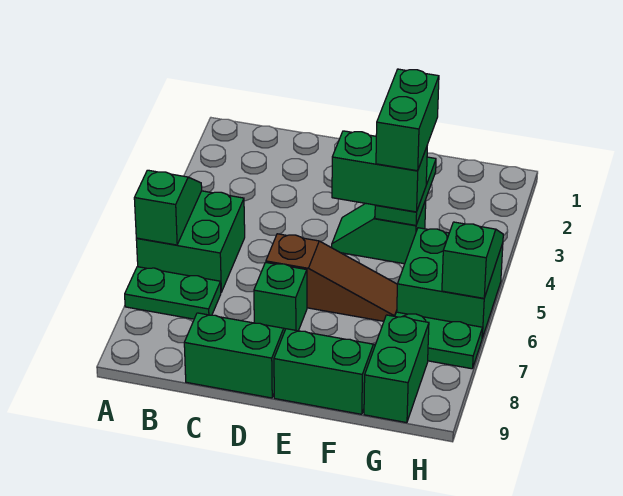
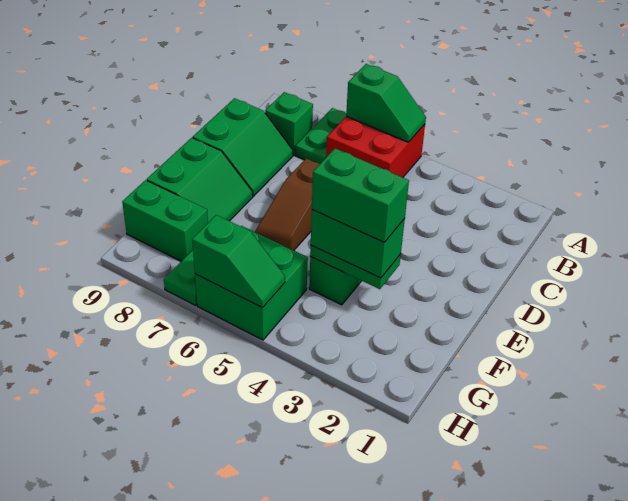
green brick A5:B6 level 1 -> red brick A5:B6 level 1
green brick D7 level 1 -> green brick B8 level 1
green brick E4:F4 level 3 -> green brick F3:F4 level 3

